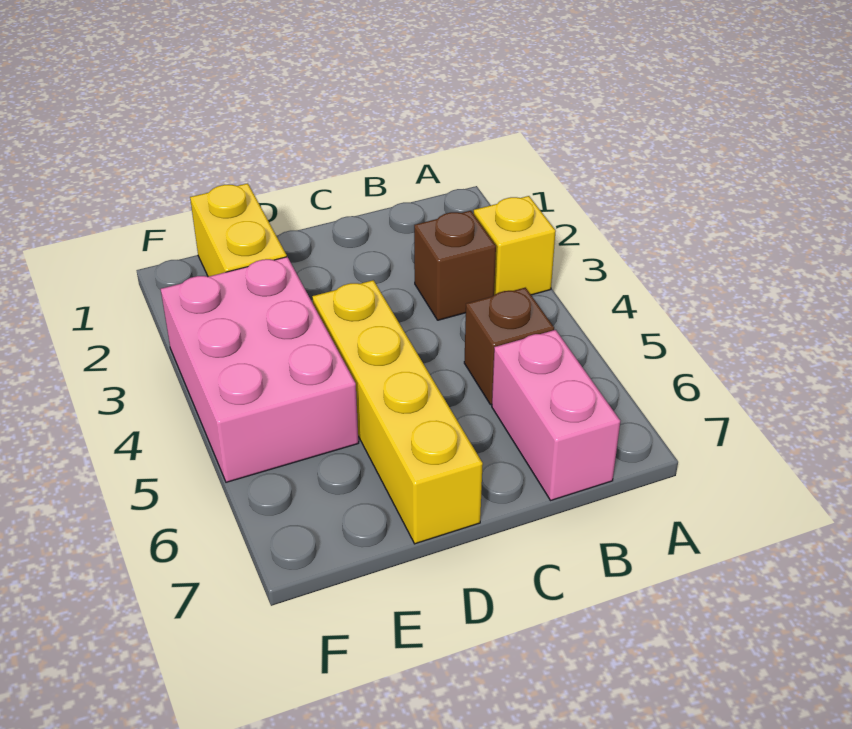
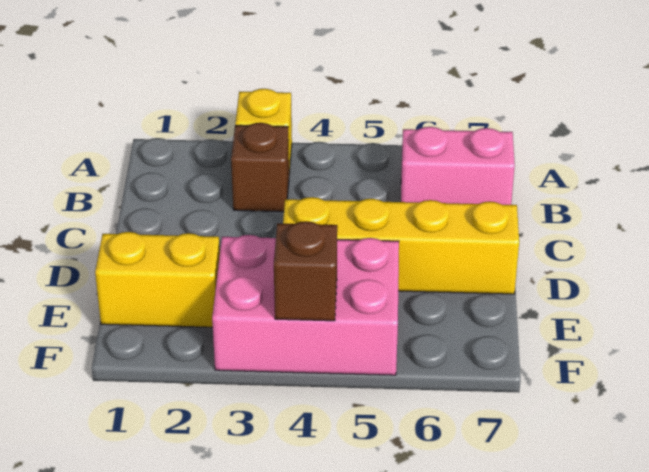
brown brick B5 level 1 -> brown brick F4 level 2

